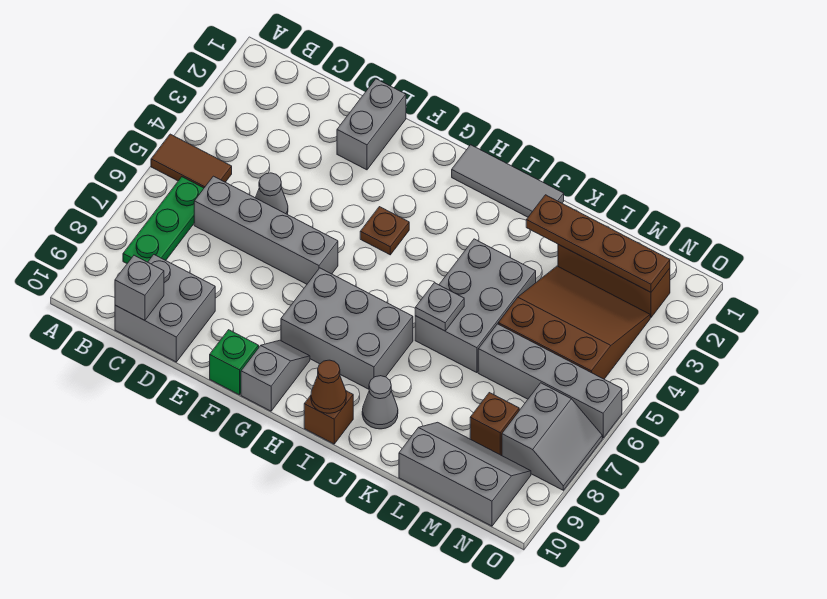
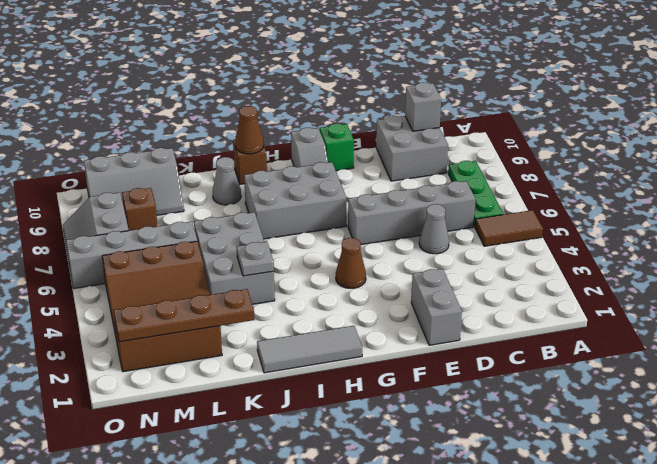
brown plate G4 level 1 -> brown cone G4 level 1
grey plate J6 level 2 -> grey plate J4 level 2

